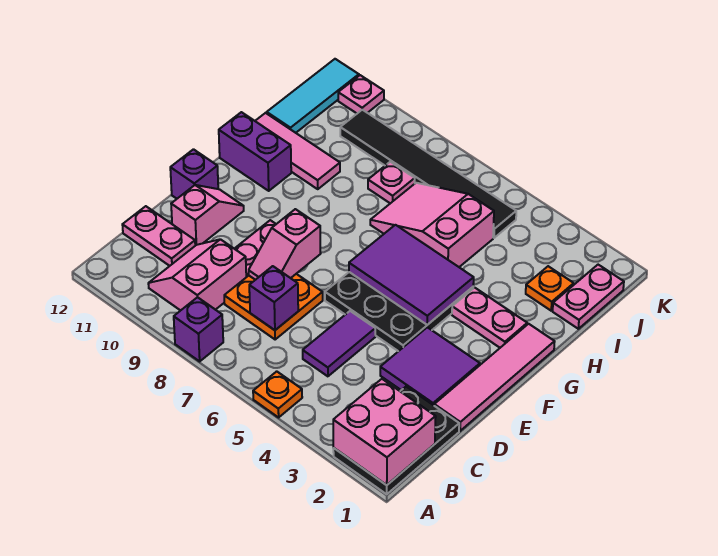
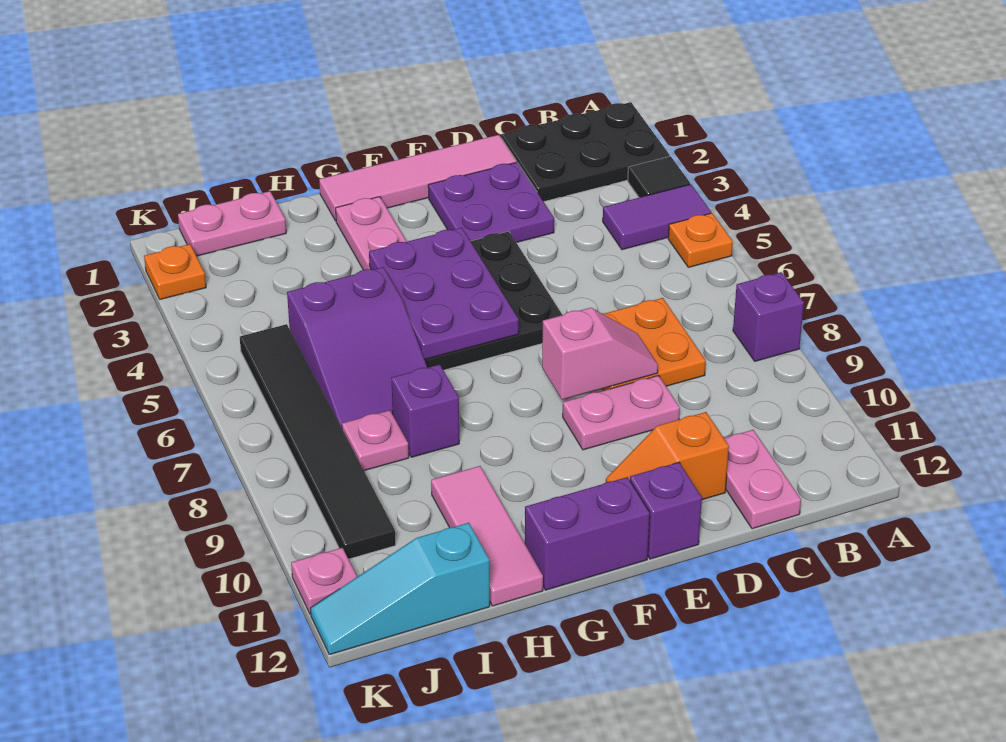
pink brick A1:B2 level 2 -> none
none -> black tile A3 level 1
pink slope B9:C10 level 1 top 9 -> none
purple tile C5:D5 level 1 -> purple tile A4:B4 level 1
purple brick C7 level 2 -> purple brick H8 level 1
purple tile D2:E3 level 1 -> purple plate D2:E3 level 1
pink slope D11:E11 level 1 top D -> orange slope D11:E11 level 1 top D
purple tile F4:G6 level 2 -> purple plate F4:G6 level 2
purple brick G11:G12 level 1 -> purple brick F12:G12 level 1
pink slope H5:I7 level 1 top 5 -> purple slope H5:I7 level 1 top 5
orange plate I2 level 1 -> orange plate K2 level 1
cyan tile I12:K12 level 1 -> cyan slope I12:K12 level 1 top I

